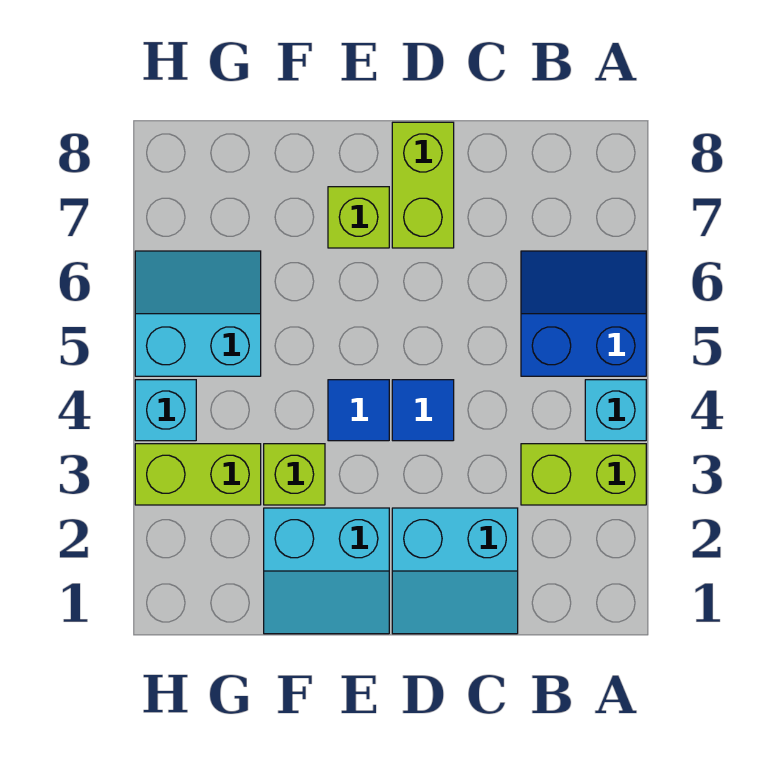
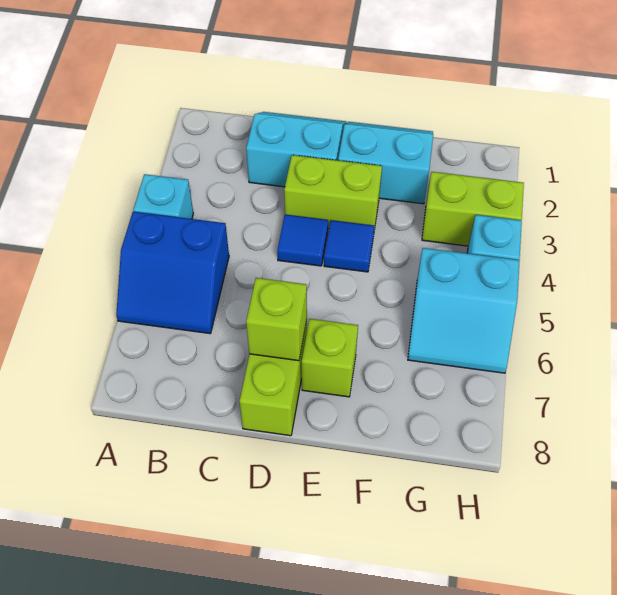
lime brick A3:B3 level 1 -> lime brick D3:E3 level 1
lime brick F3 level 1 -> lime brick D7 level 2

